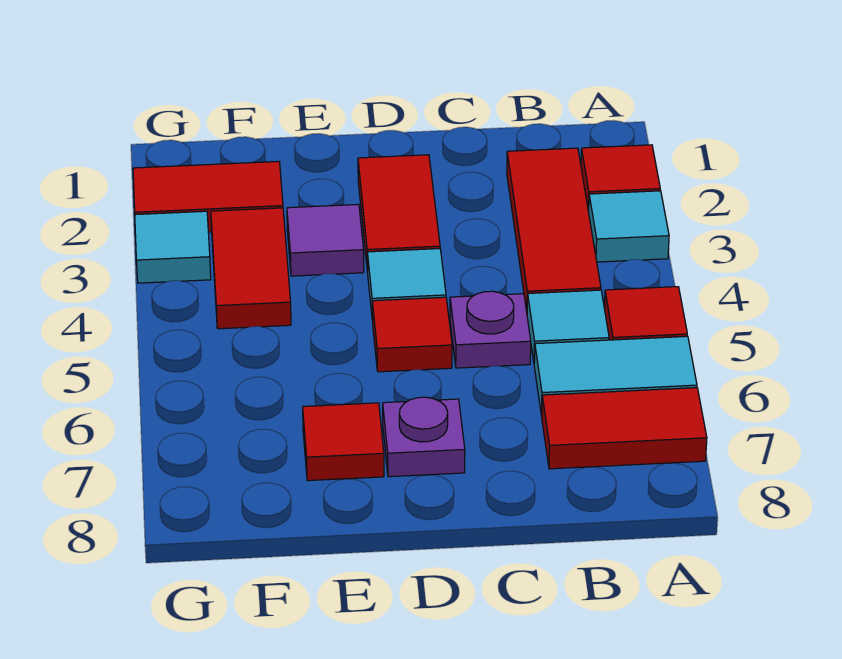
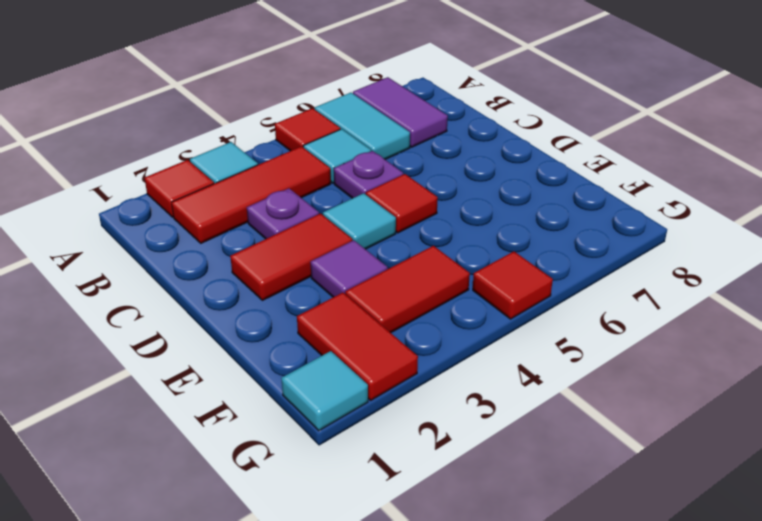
red tile A7:B7 level 1 -> purple tile A7:B7 level 1
purple plate D7 level 1 -> purple plate C3 level 1
red tile E7 level 1 -> red tile G5 level 1
cyan tile G3 level 1 -> cyan tile G1 level 1

